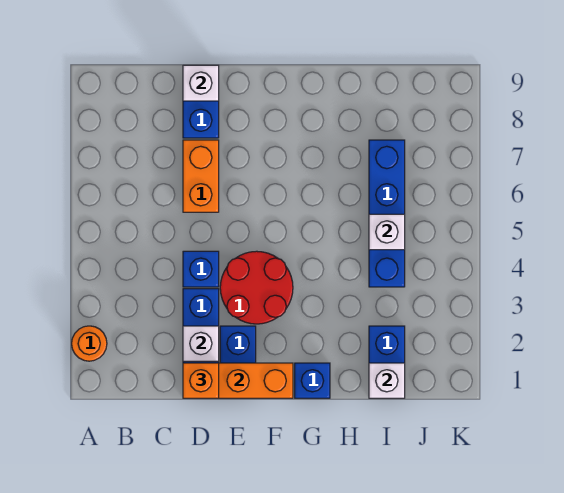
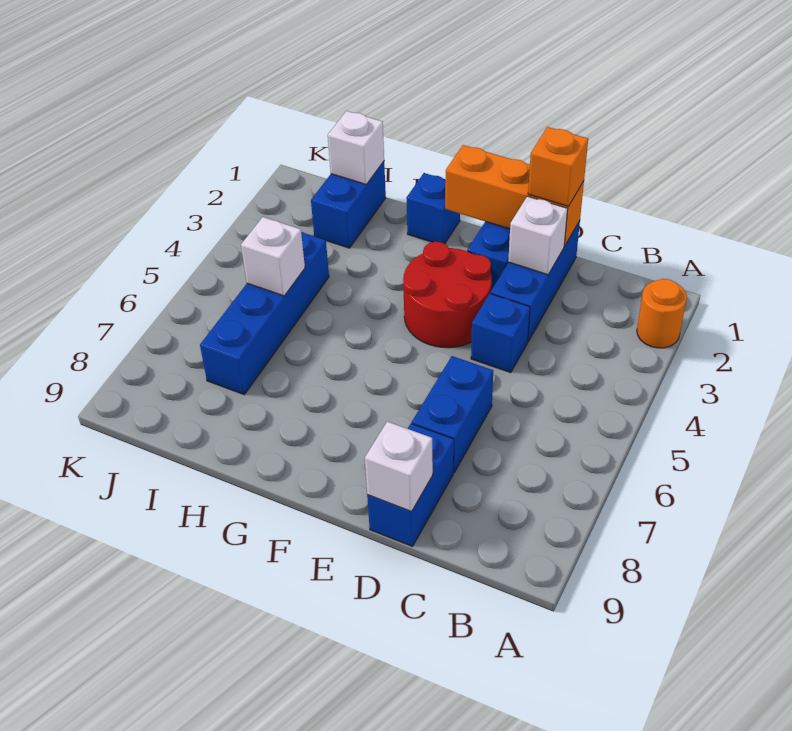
orange brick D6:D7 level 1 -> blue brick D6:D7 level 1

